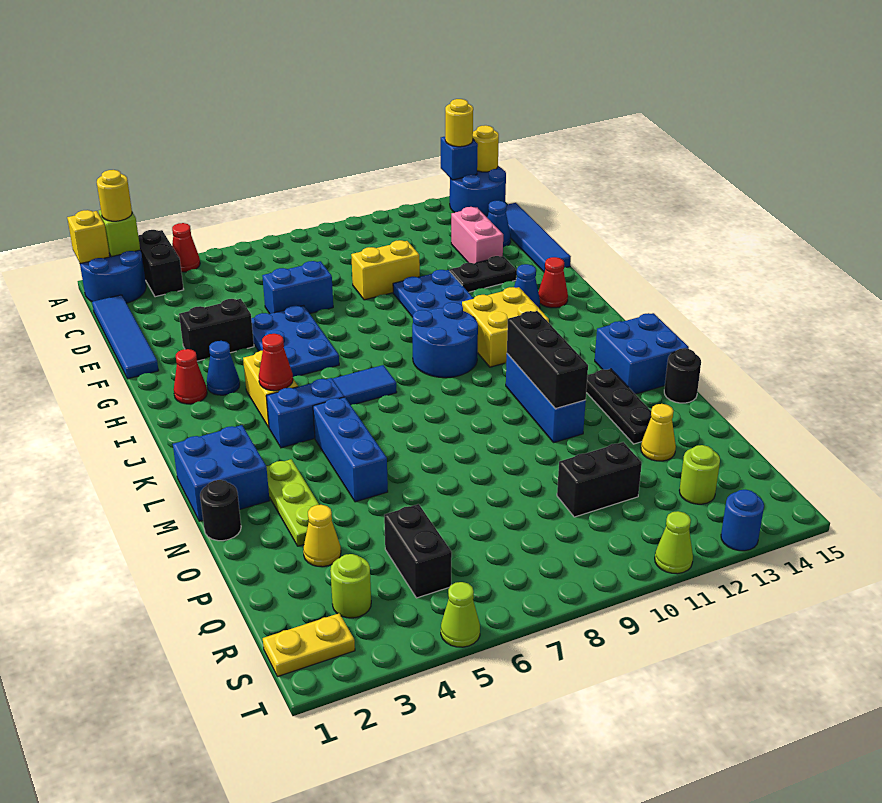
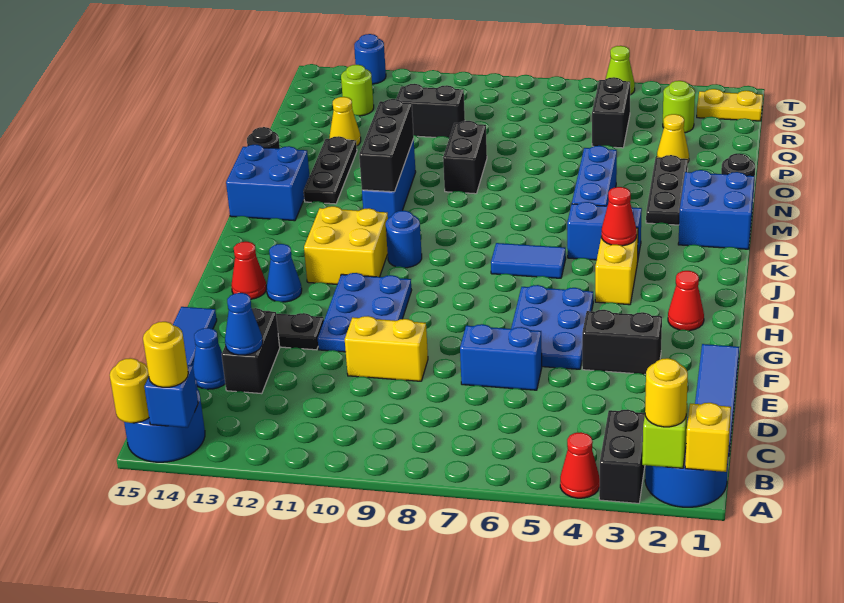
pink brick D13:E13 level 1 -> black brick D13:E13 level 1
blue cone H3 level 1 -> blue cone D13 level 2
blue round brick I9:J10 level 1 -> blue round brick J10 level 1
lime plate M3:O3 level 1 -> black plate M3:O3 level 1
none -> black brick N9:O9 level 1
lime cone T11 level 1 -> none

